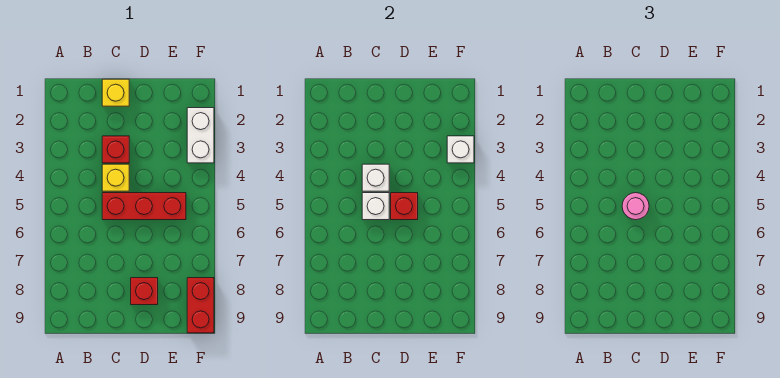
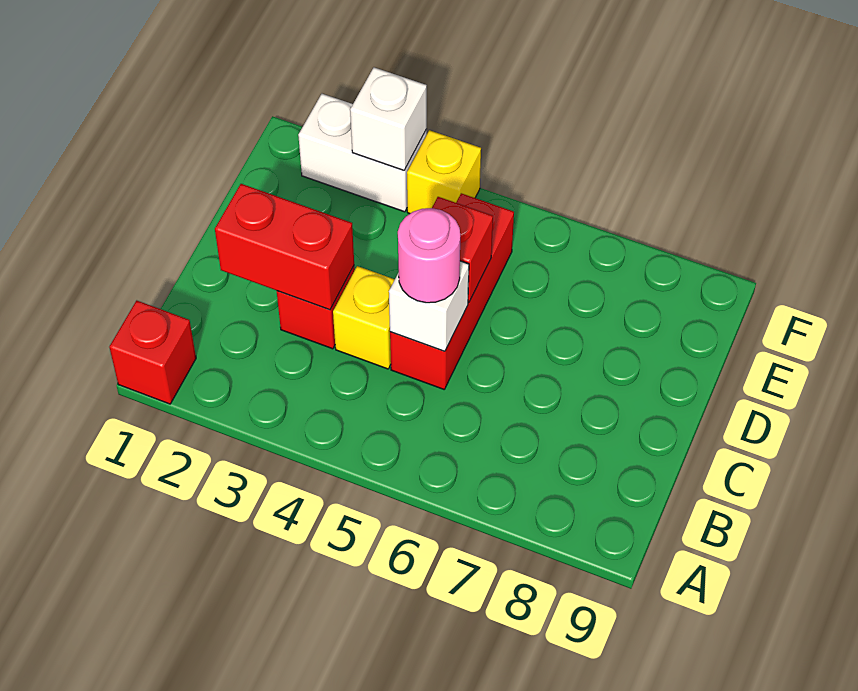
yellow brick C1 level 1 -> yellow brick F4 level 1
white brick C4 level 2 -> none
red brick D8 level 1 -> red brick A1 level 1
red brick F8:F9 level 1 -> red brick C2:C3 level 2

